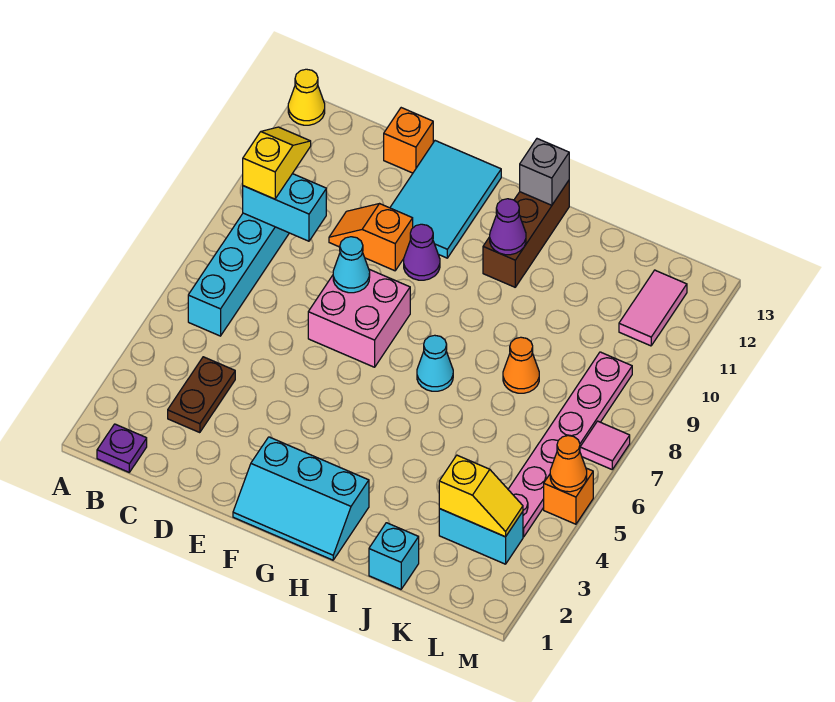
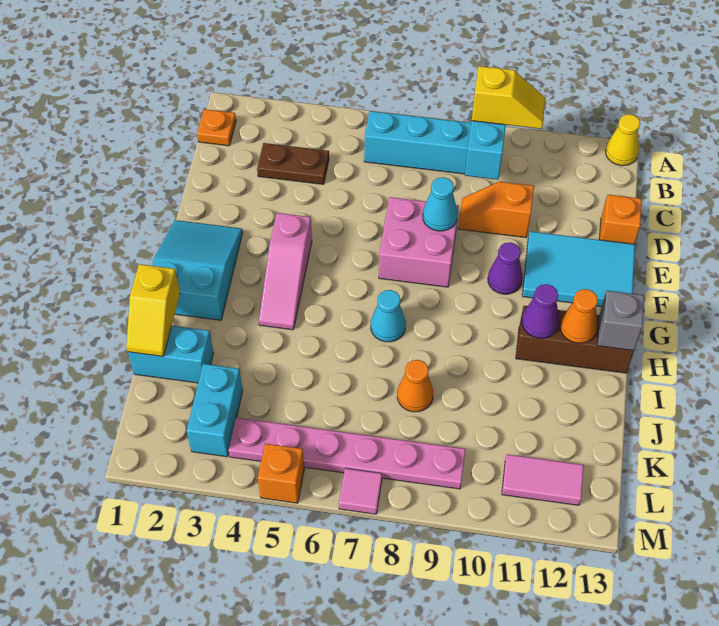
purple plate B1 level 1 -> orange plate B1 level 1
orange slope D10:E10 level 1 top E -> orange slope D9:D10 level 1 top 10
cyan slope F1:H2 level 1 top 2 -> cyan slope F1:H2 level 1 top H
none -> pink slope F4:H4 level 1 top F
cyan brick J1 level 1 -> cyan brick J1:J2 level 1
yellow slope K3:L3 level 2 top K -> yellow slope I1:J1 level 2 top I
orange cone M5 level 2 -> orange cone H12 level 2

